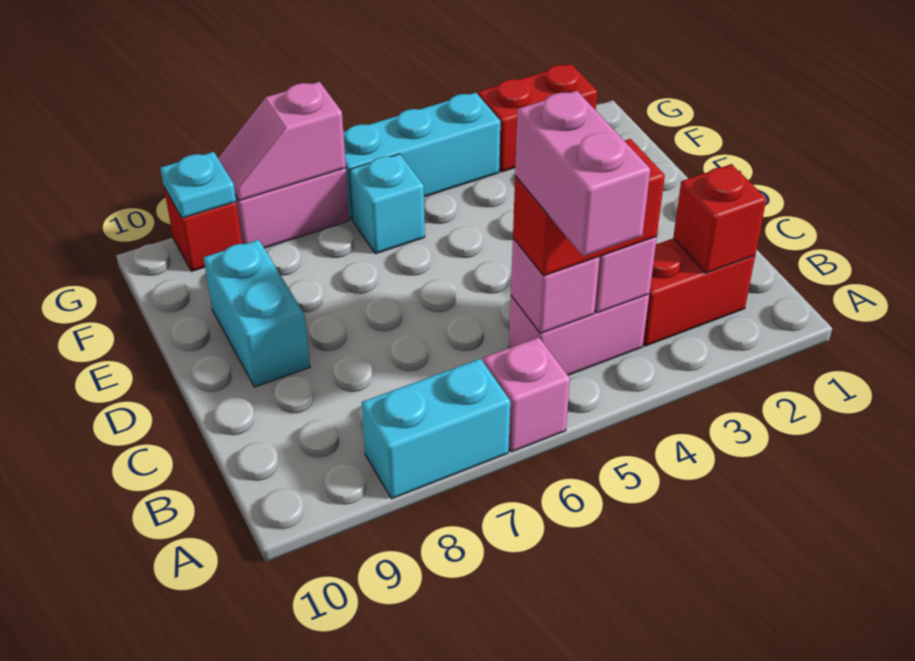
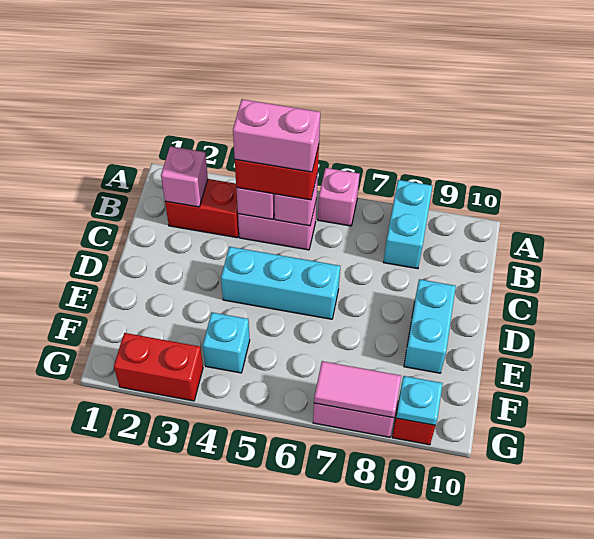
pink brick A5:B5 level 4 -> pink brick B4:B5 level 4
cyan brick A7:A8 level 1 -> cyan brick A8:B8 level 1
red brick B2 level 2 -> pink brick B2 level 2
cyan brick F6 level 1 -> cyan brick F4 level 1
cyan brick G4:G6 level 1 -> cyan brick D4:D6 level 1
pink slope G7:G8 level 2 top 7 -> pink tile G7:G8 level 2

